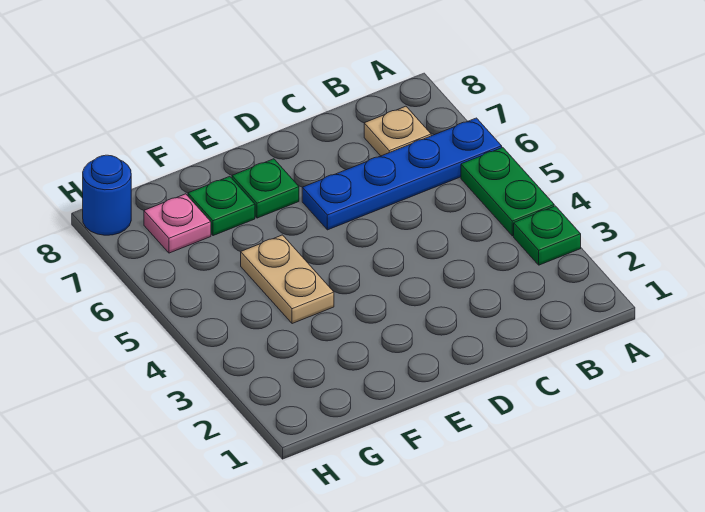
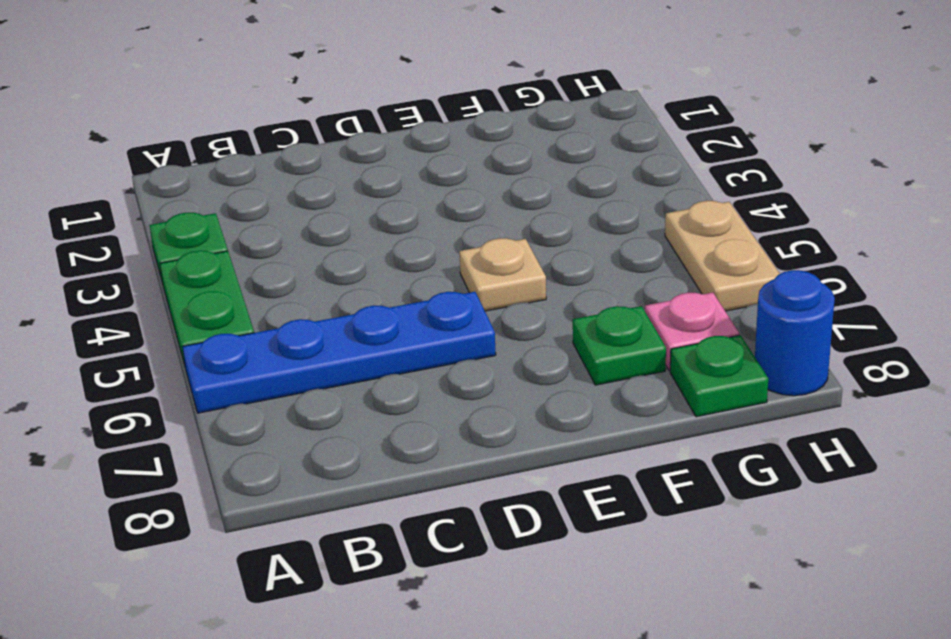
tan plate B7 level 1 -> tan plate E5 level 1
green plate E7 level 1 -> green plate G8 level 1
tan plate F4:F5 level 1 -> tan plate H5:H6 level 1

